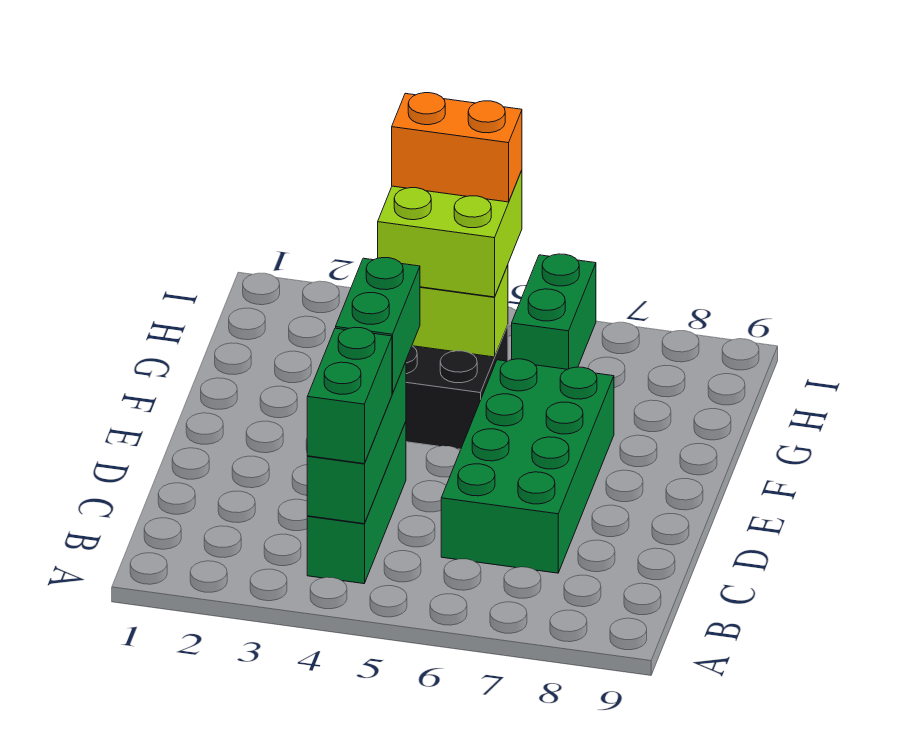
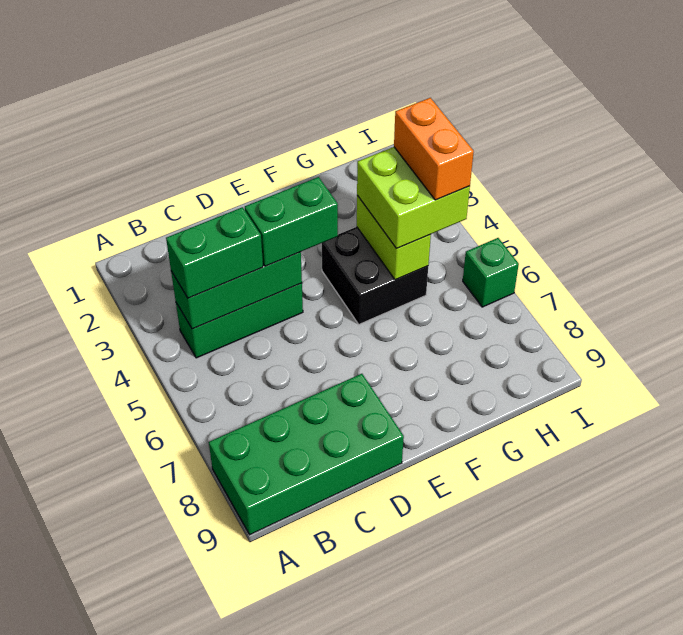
green brick C6:F7 level 1 -> green brick A8:D9 level 1
green brick H6:I6 level 1 -> green brick I6 level 1

